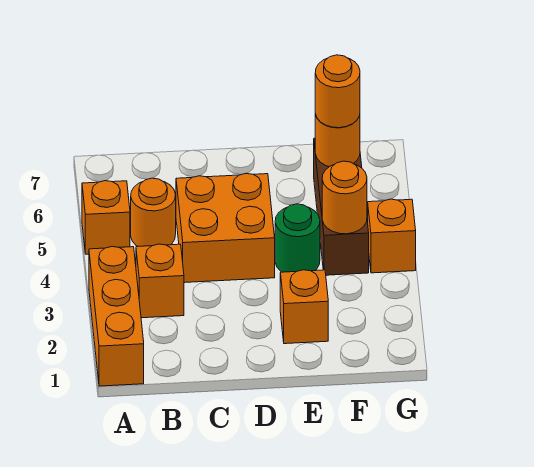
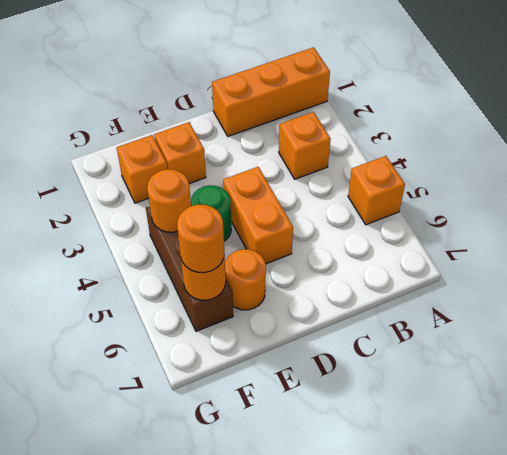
orange brick A1:A3 level 1 -> orange brick A1:C1 level 1
orange round brick B5 level 1 -> orange round brick E6 level 1
orange brick C4:D5 level 1 -> orange brick D4:D5 level 1
orange brick G4 level 1 -> orange brick F2 level 1

